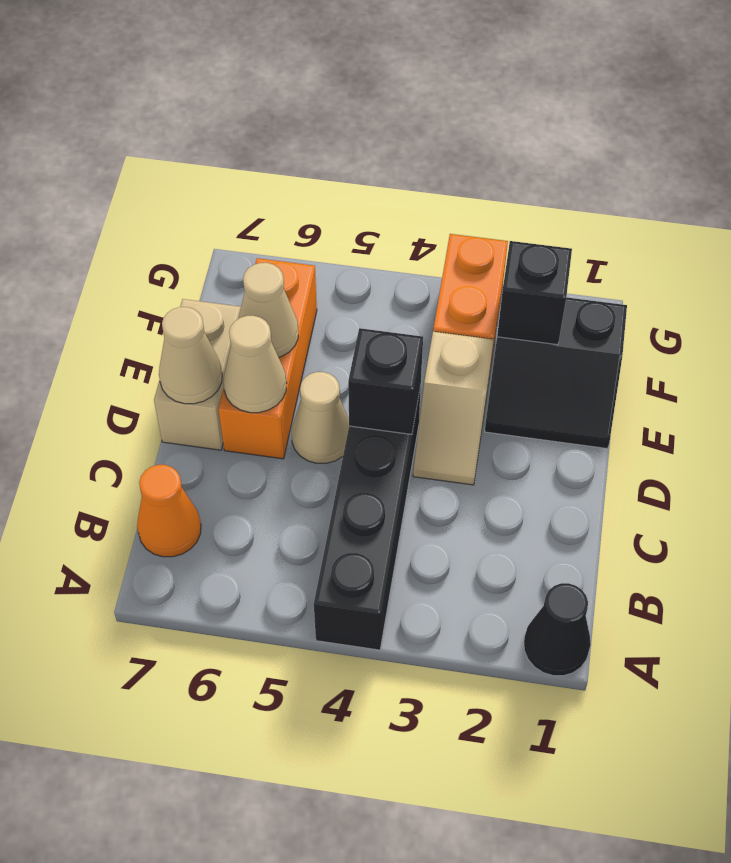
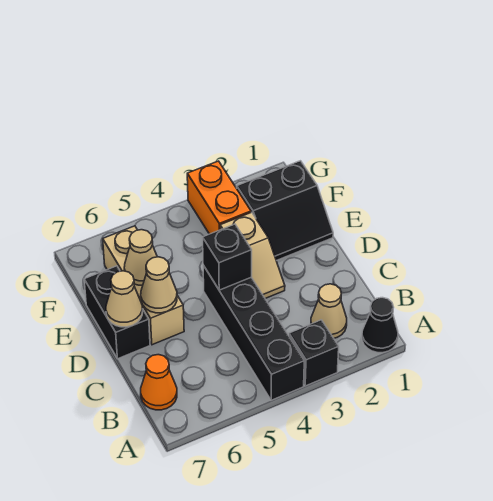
tan cone D5 level 1 -> tan cone B2 level 1
orange brick D6:F6 level 1 -> tan brick D6:F6 level 1
tan brick D7:E7 level 1 -> black brick D7:E7 level 1
black brick F2 level 2 -> black brick A3 level 1

